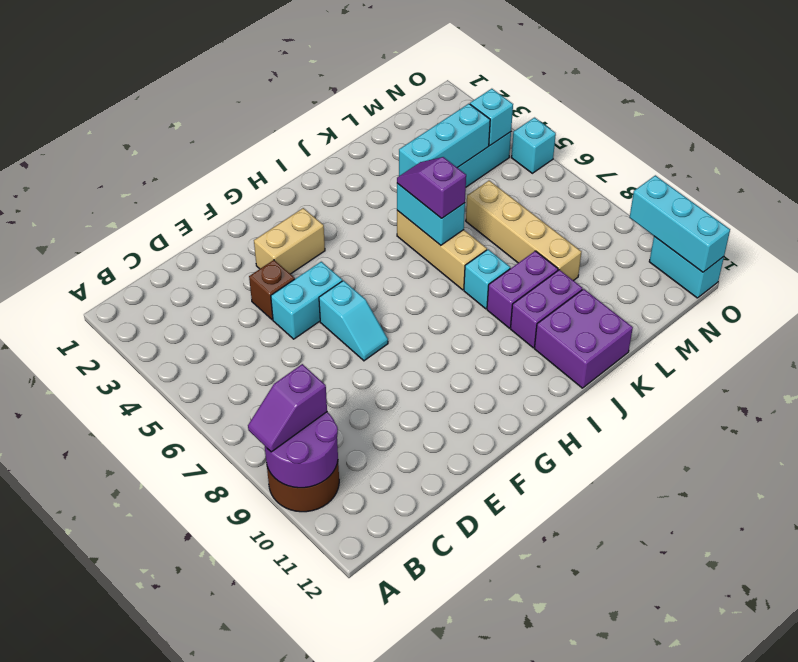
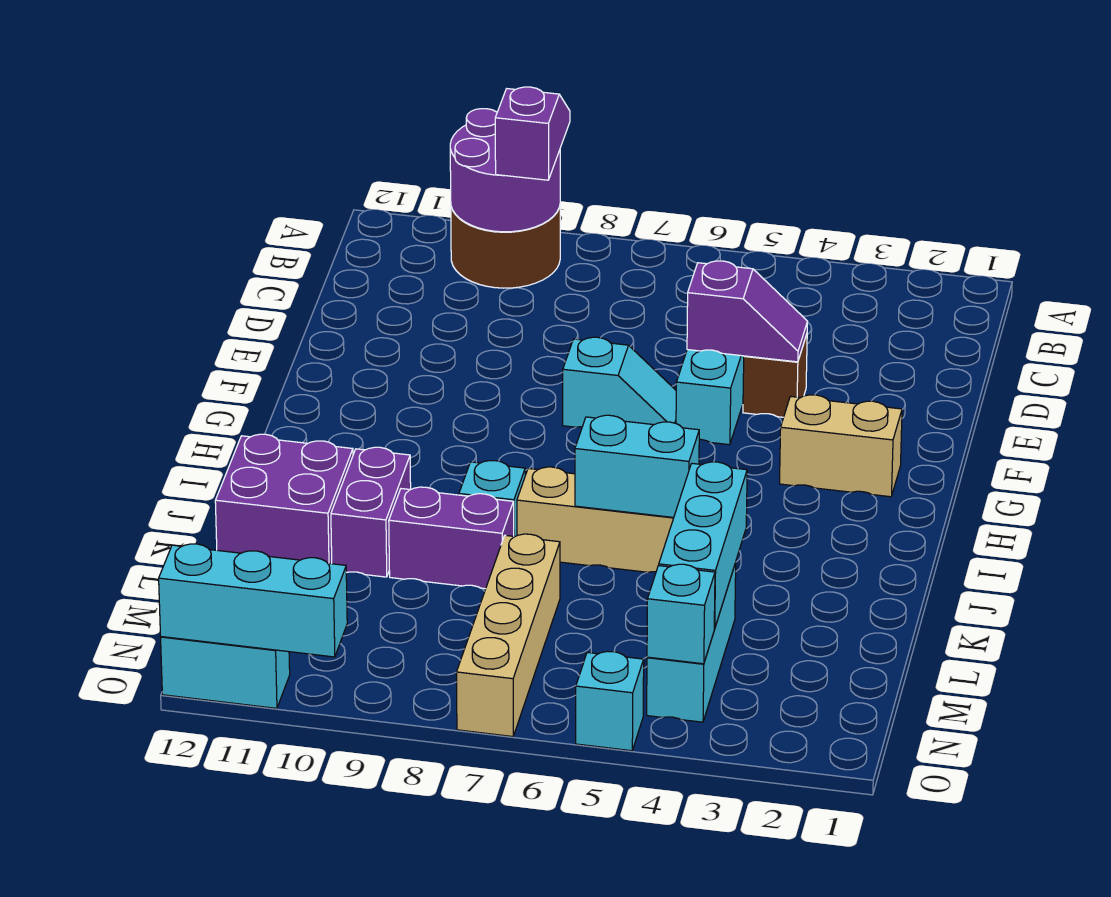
tan brick F3:G3 level 1 -> tan brick G2:G3 level 1
cyan slope F6:F7 level 1 top 6 -> cyan slope F6:F7 level 1 top 7
purple slope J5:J6 level 3 top 6 -> purple slope E4:E5 level 2 top 5
purple brick J9:K9 level 1 -> purple brick K8:K9 level 1
tan brick L6:L9 level 1 -> tan brick L7:O7 level 1

